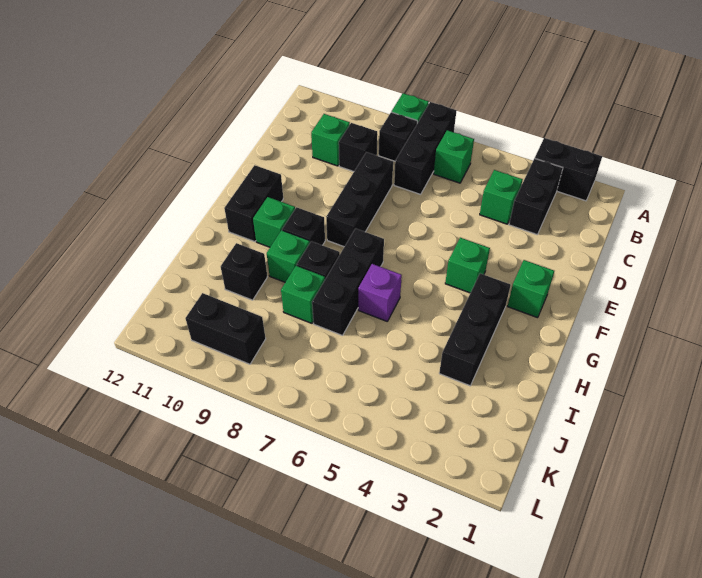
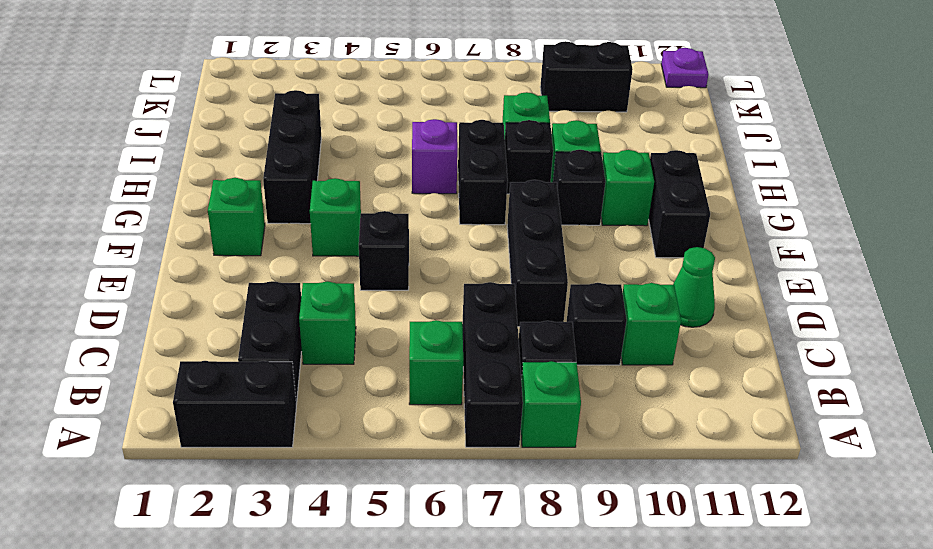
none -> green cone D11 level 1
black brick G7:I7 level 1 -> black brick G7:H7 level 1
black brick I10 level 1 -> black brick E5 level 1
none -> purple plate L12 level 1

